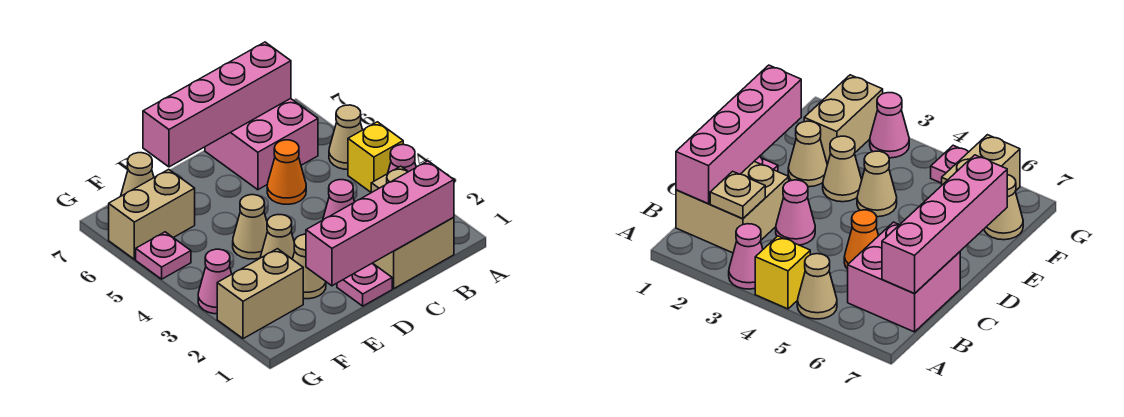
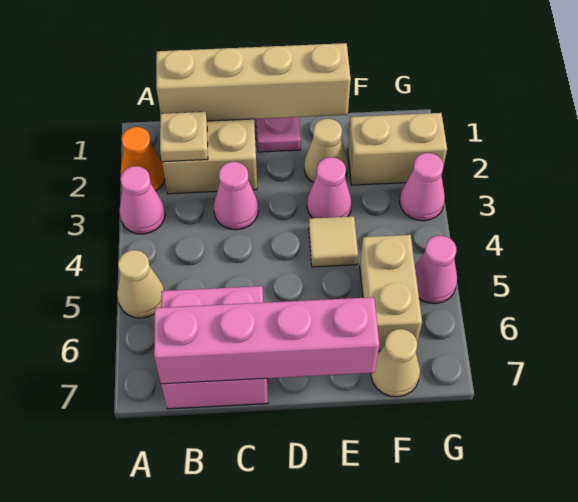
yellow brick A4 level 1 -> none
pink brick B1:E1 level 2 -> tan brick B1:E1 level 2
orange cone C5 level 1 -> orange cone A2 level 1
tan cone E3 level 1 -> pink cone E3 level 1
tan cone E4 level 1 -> tan tile E4 level 1
tan brick F6:G6 level 1 -> tan brick F5:F6 level 1
pink plate G5 level 1 -> pink cone G5 level 1

